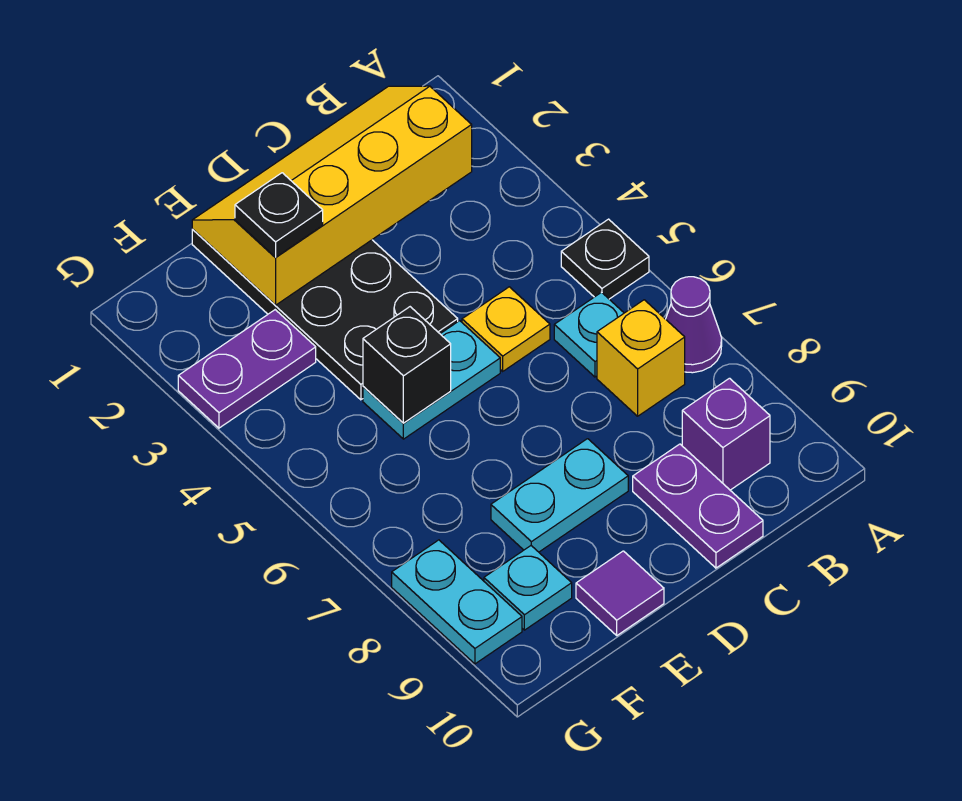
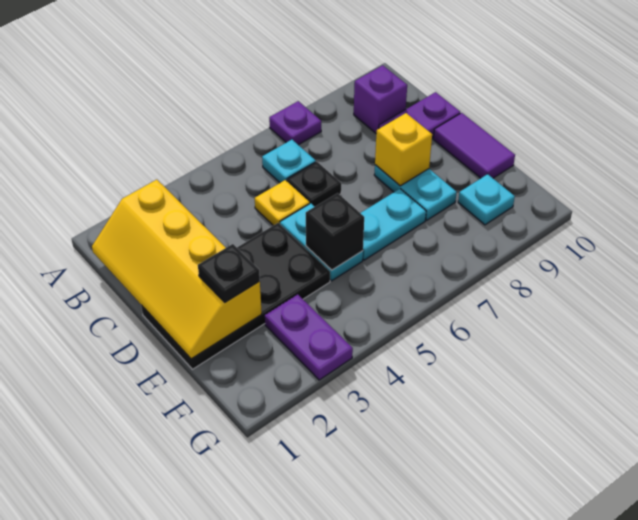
black plate A5 level 1 -> black plate C6 level 1
purple cone A7 level 1 -> purple plate A7 level 1
yellow brick B7 level 1 -> yellow brick D8 level 2
purple tile E10 level 1 -> purple tile D10:E10 level 1
cyan plate G8:G9 level 1 -> cyan plate E6:E7 level 1

